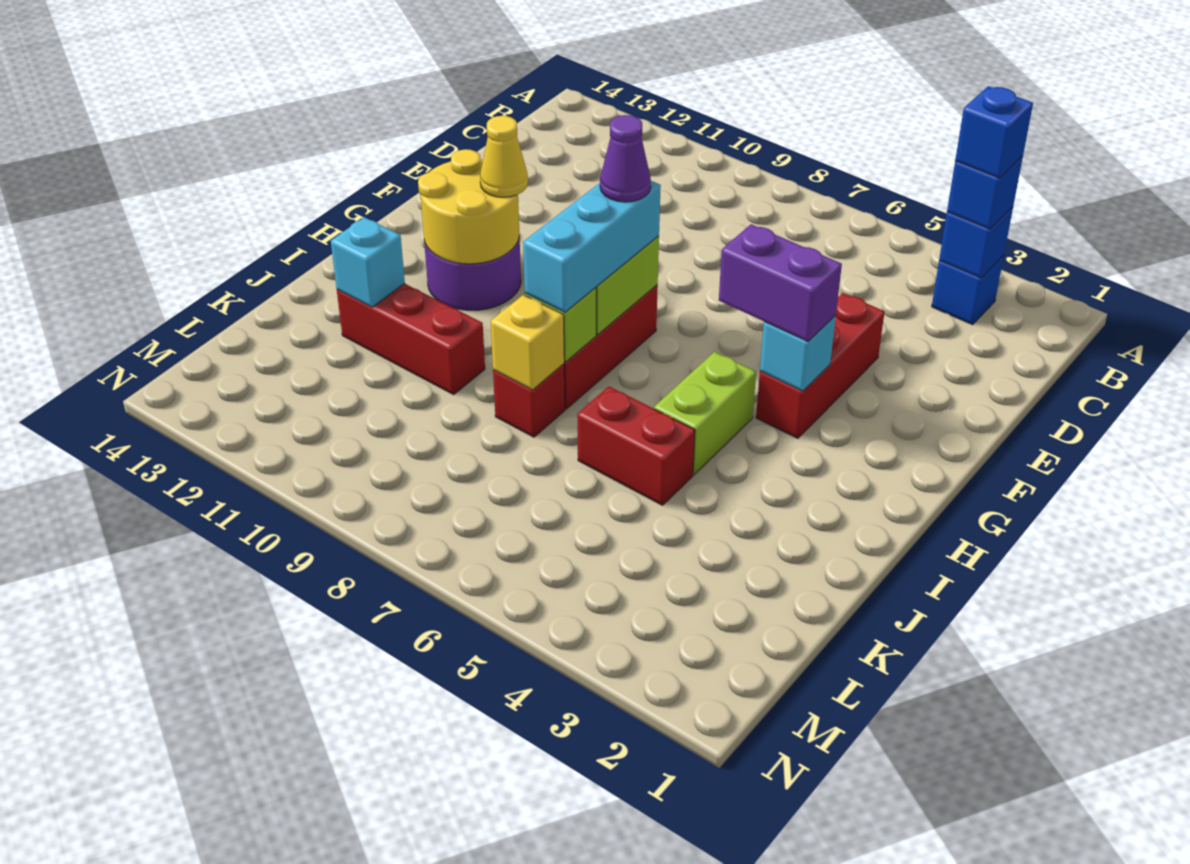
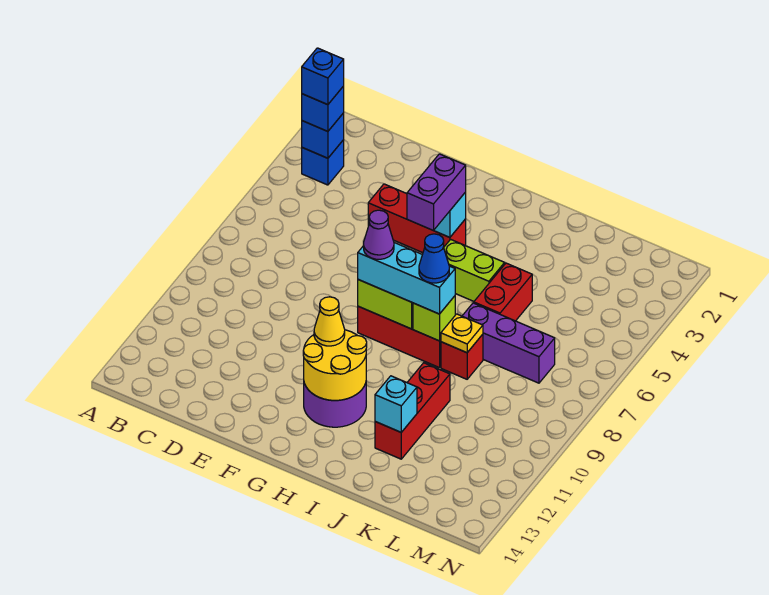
none -> blue cone I8 level 4
none -> purple brick J7:L7 level 1
yellow brick J8 level 2 -> yellow plate J8 level 2

